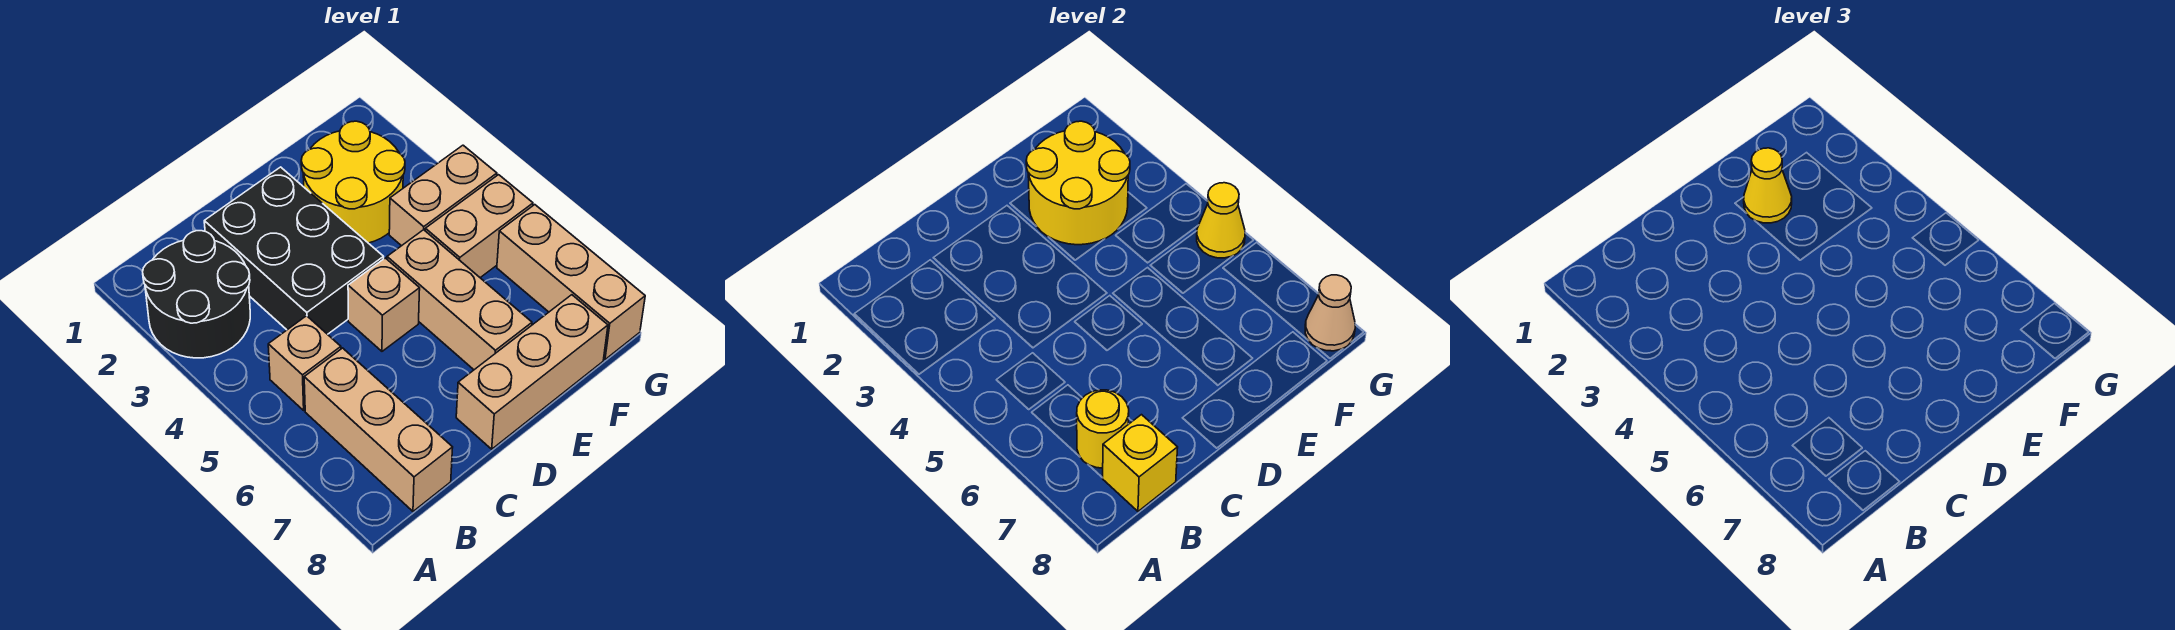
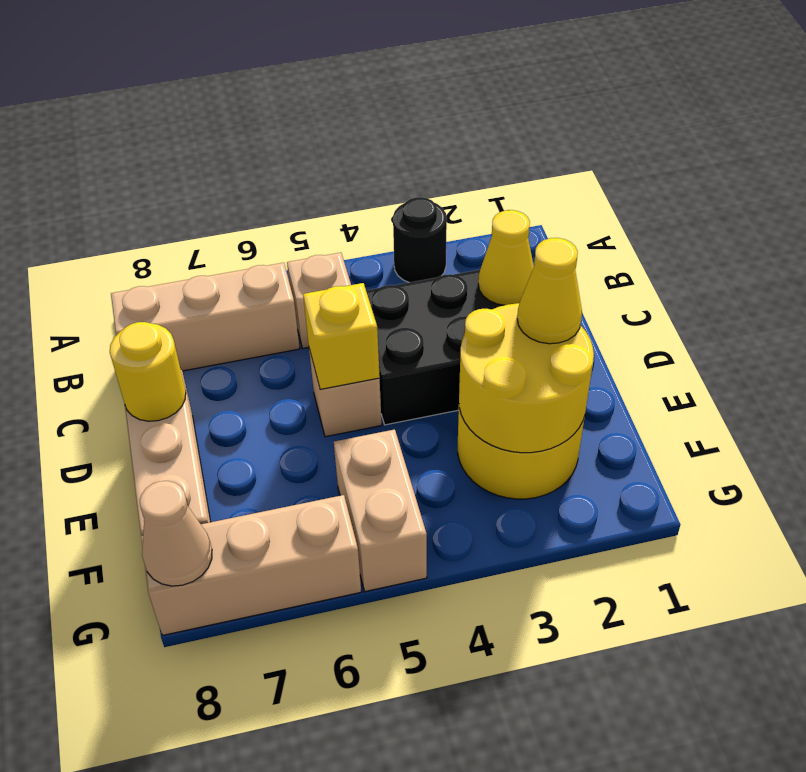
black round brick A2:B3 level 1 -> black round brick A3 level 1
yellow round brick B7 level 2 -> yellow round brick D8 level 2
yellow brick B8 level 2 -> yellow brick D5 level 2
tan brick E5:E7 level 1 -> none
tan brick F4:G4 level 1 -> none
yellow cone G5 level 2 -> yellow cone C2 level 2

